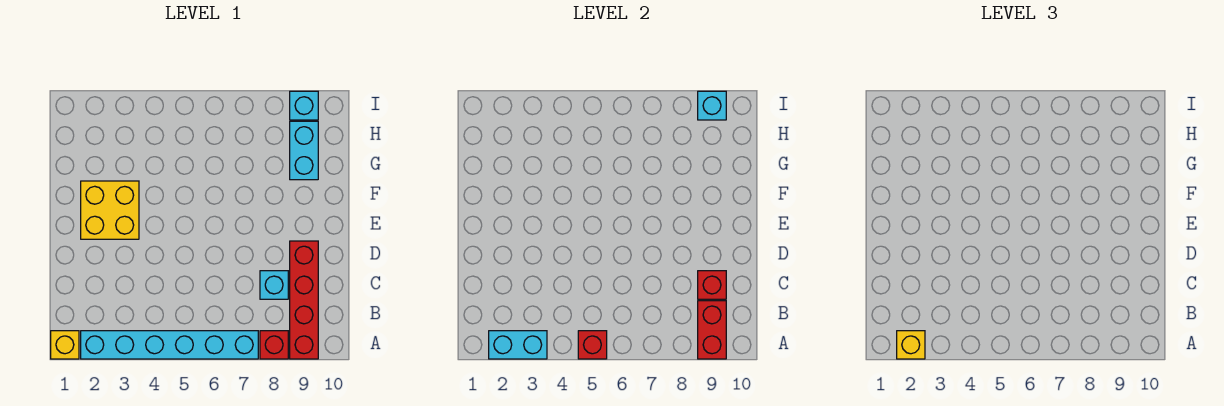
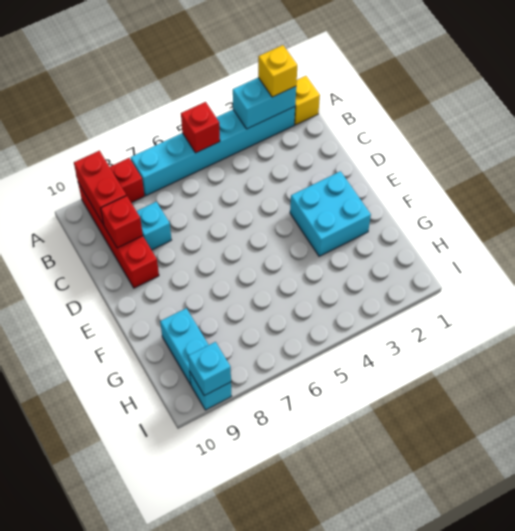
yellow brick E2:F3 level 1 -> cyan brick E2:F3 level 1

